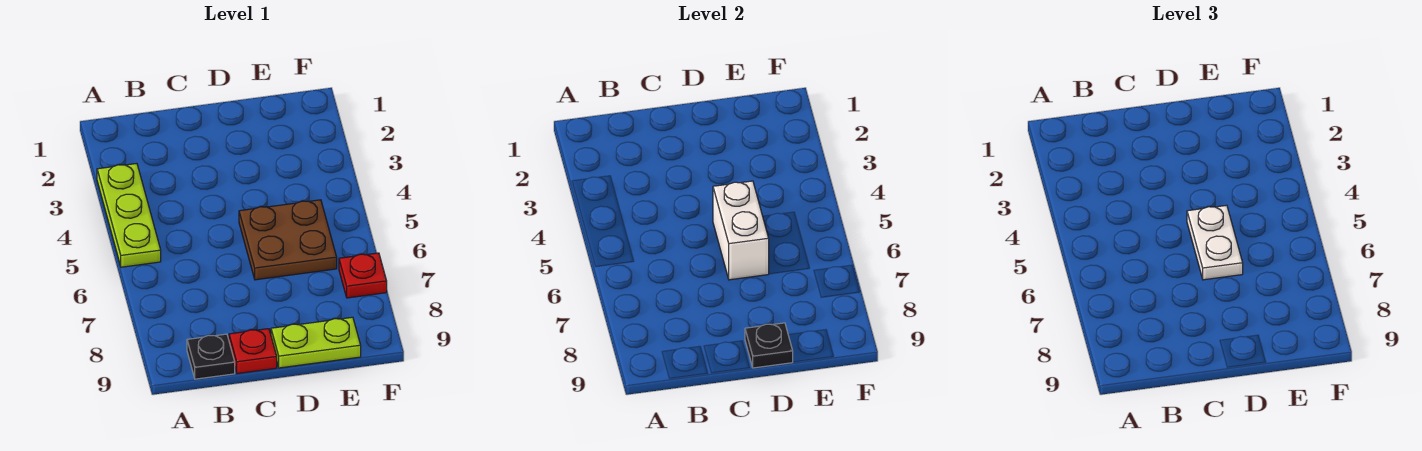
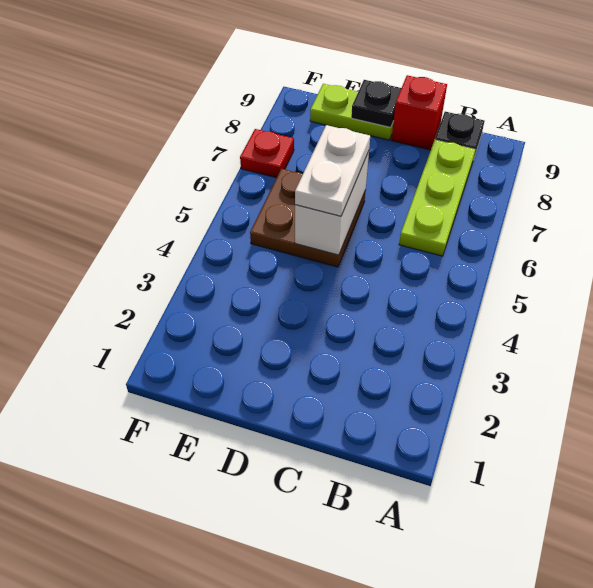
lime plate A3:A5 level 1 -> lime plate B6:B8 level 1
red plate C9 level 1 -> red brick C9 level 1

